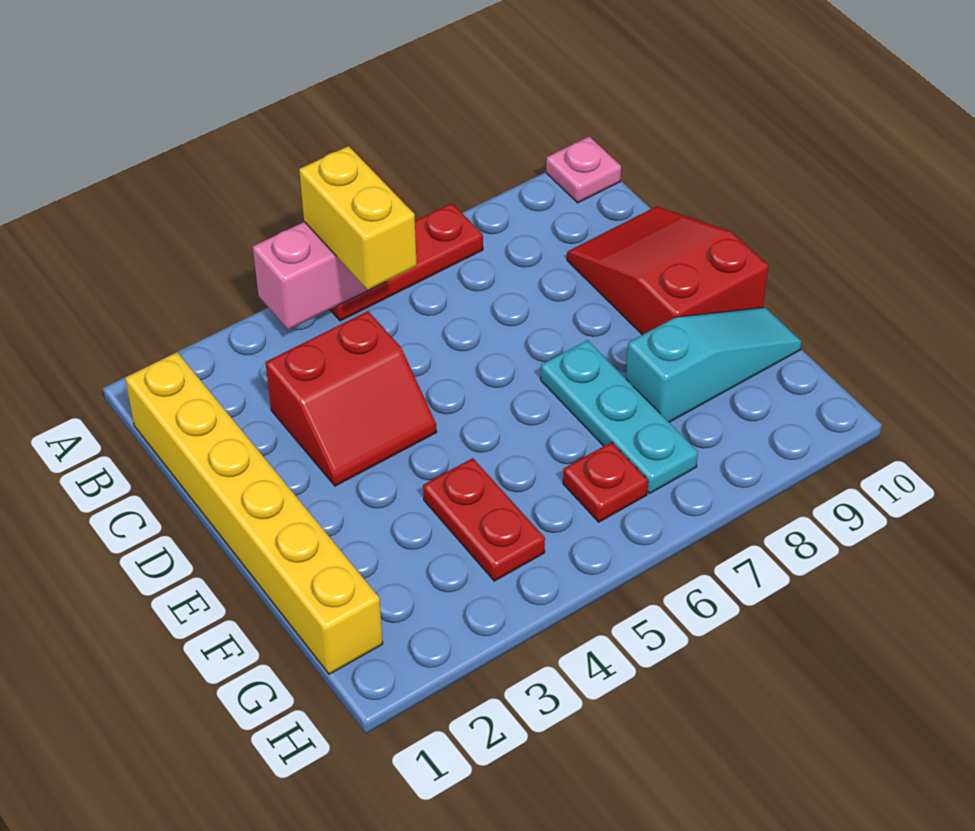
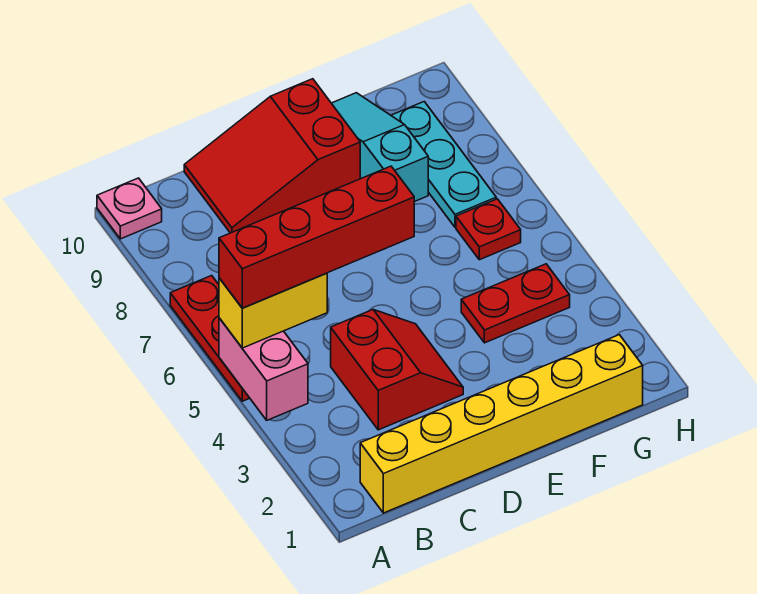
none -> red brick A5:D5 level 4
cyan plate E7:G7 level 1 -> cyan plate G7:G9 level 1

